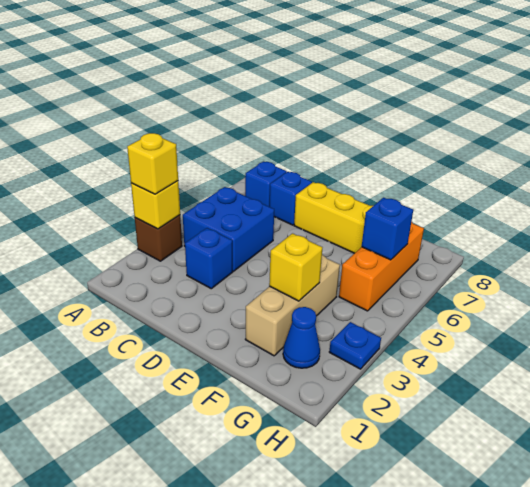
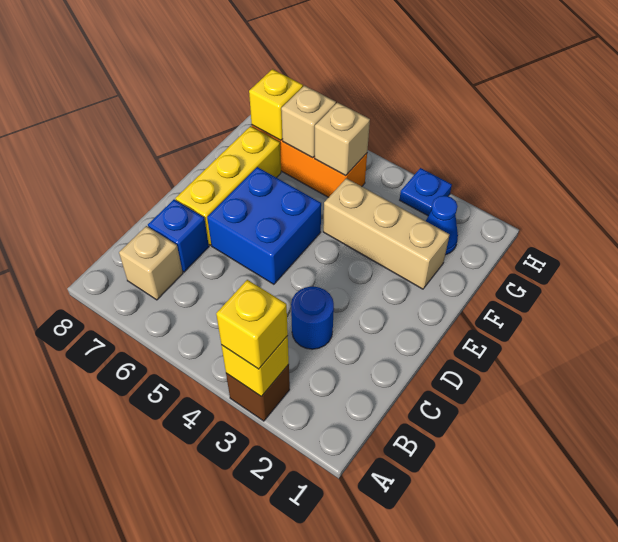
blue brick B4:C5 level 1 -> blue brick D5:E6 level 1
blue brick B7 level 1 -> tan brick B7 level 1
blue brick C3 level 1 -> blue round brick C3 level 1
yellow brick F3 level 2 -> yellow brick G7 level 2
none -> tan brick G5 level 2
blue brick G6 level 2 -> tan brick G6 level 2

